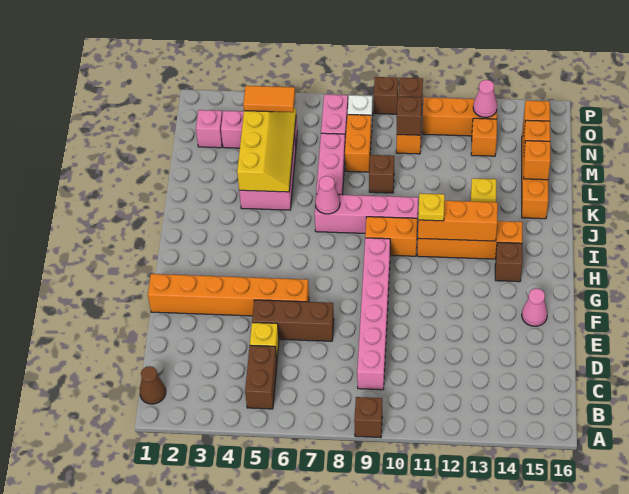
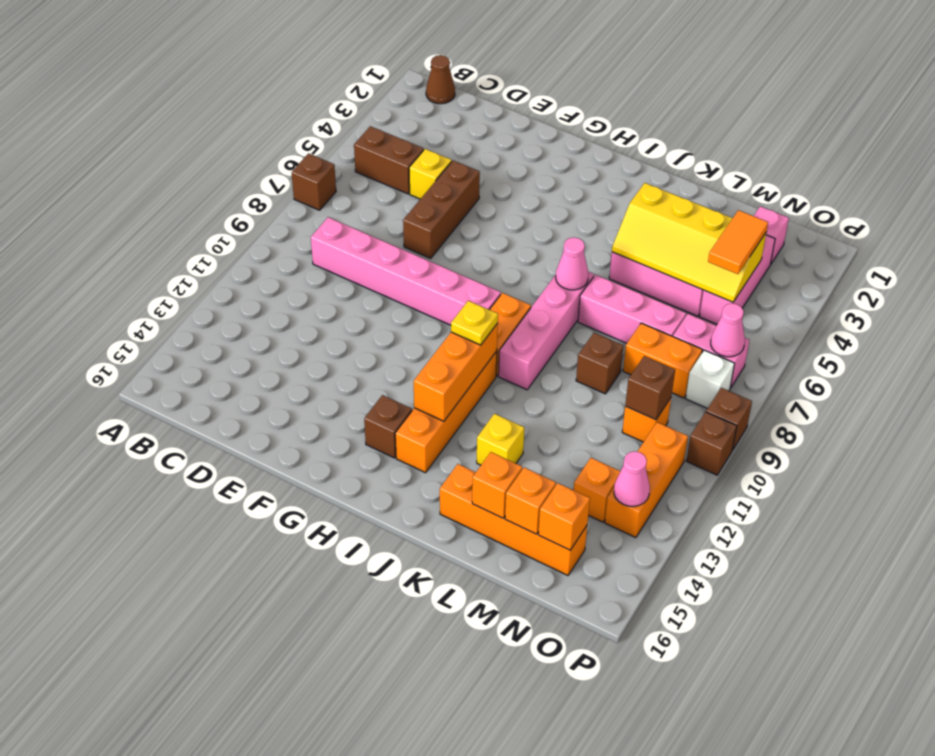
brown brick A9 level 1 -> brown brick A7 level 1
orange brick F1:F6 level 1 -> none
pink cone F15 level 1 -> pink cone O7 level 2

